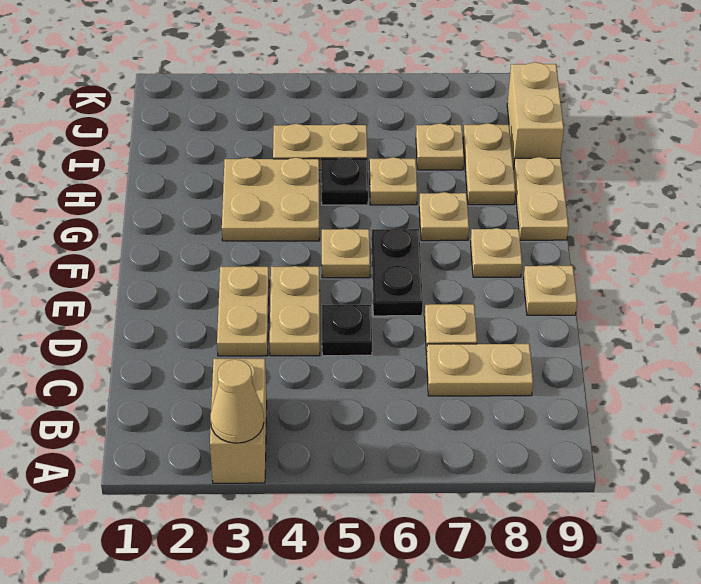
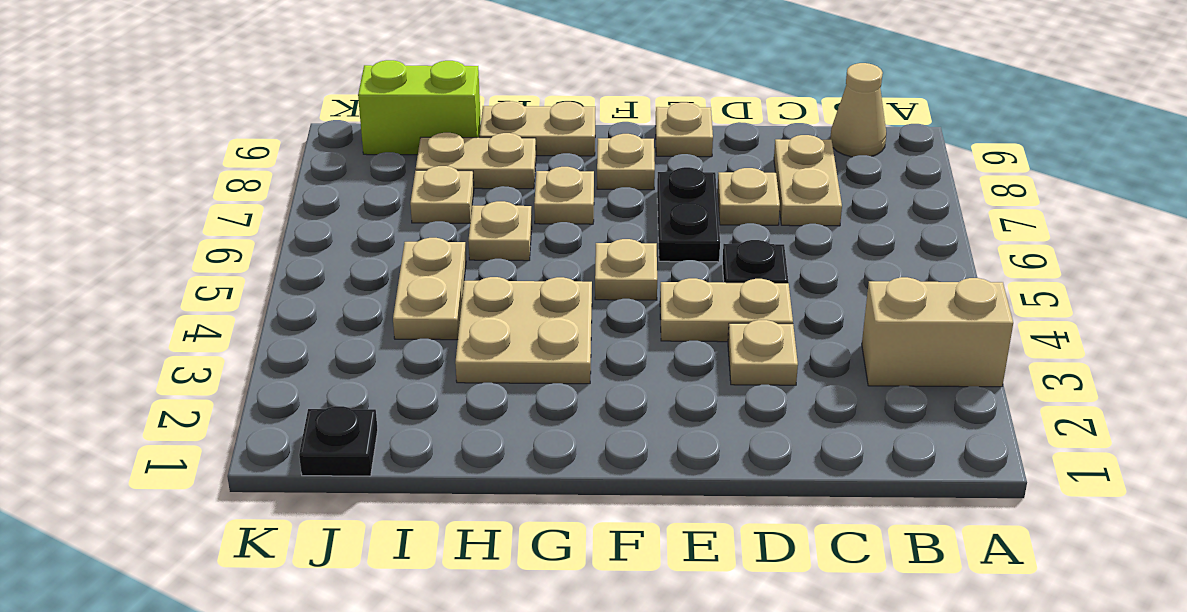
tan cone A3 level 2 -> tan cone B9 level 1
tan plate D3:E3 level 1 -> tan plate D3 level 1
black plate E6:F6 level 1 -> black plate E6:E7 level 1
black plate H5 level 1 -> black plate J1 level 1
tan brick I9:J9 level 1 -> lime brick I9:J9 level 1

